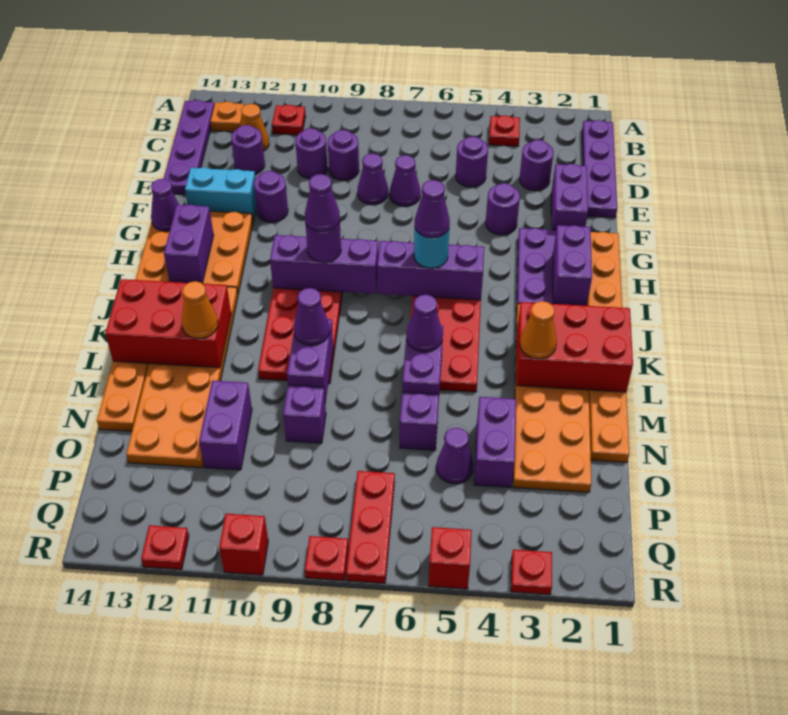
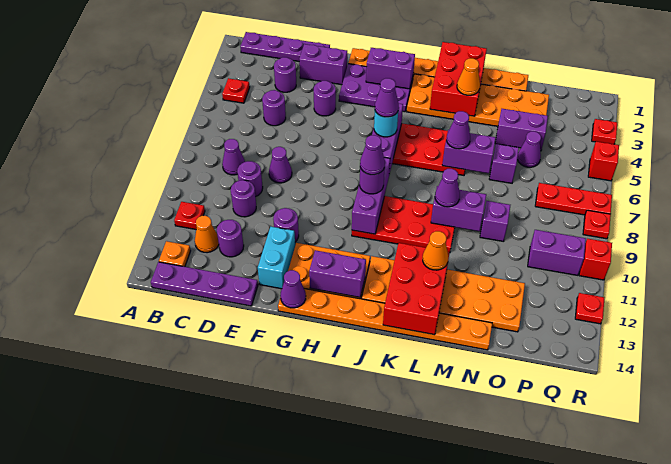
purple cone E7 level 1 -> purple cone C8 level 1
purple brick N11:O11 level 1 -> purple brick P10:Q10 level 1

